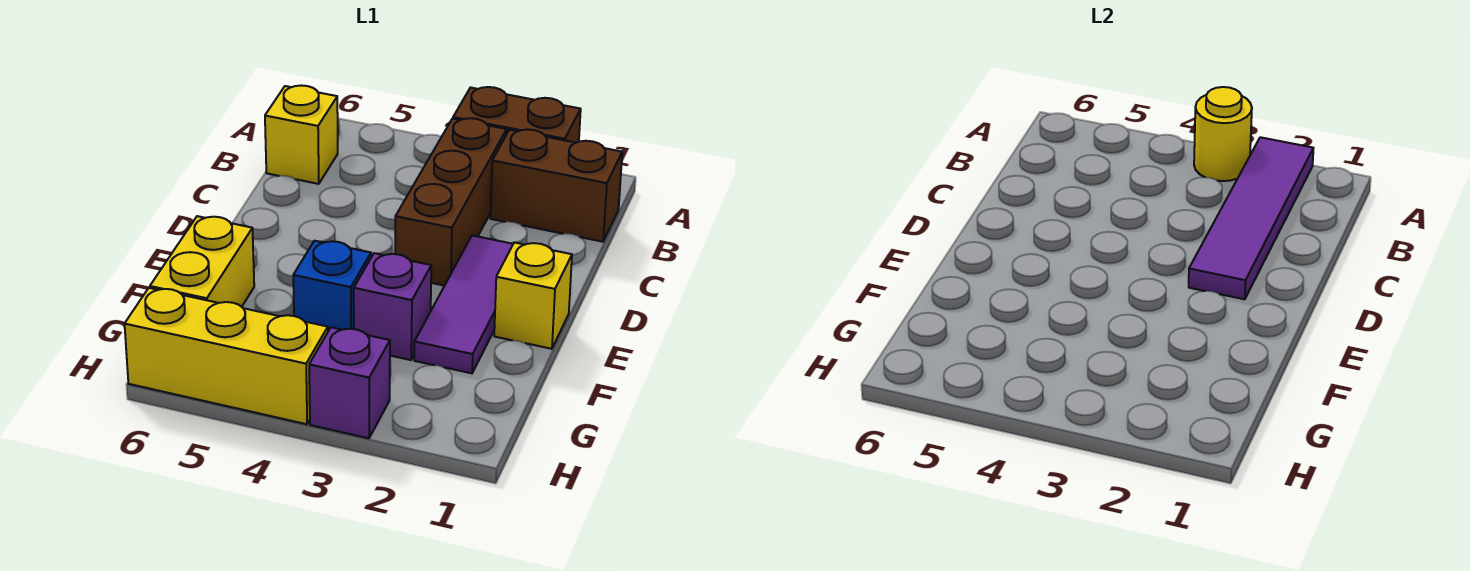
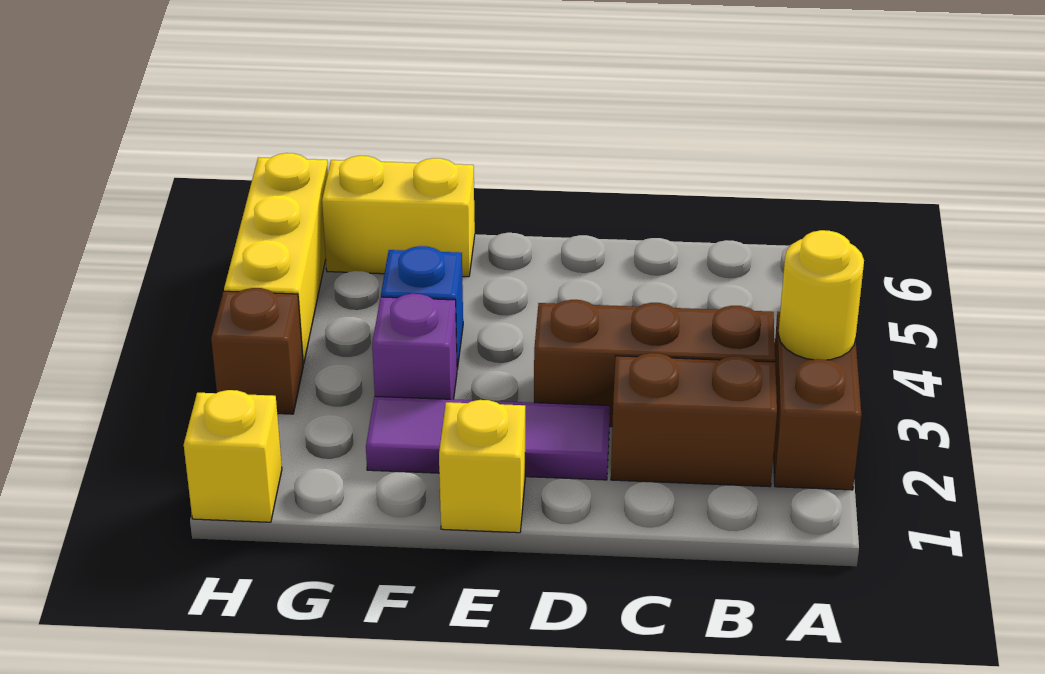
purple tile A2:D2 level 2 -> none
brown brick B1:B2 level 1 -> brown brick B2:C2 level 1
yellow brick B6 level 1 -> yellow brick H1 level 1
purple brick H3 level 1 -> brown brick H3 level 1

